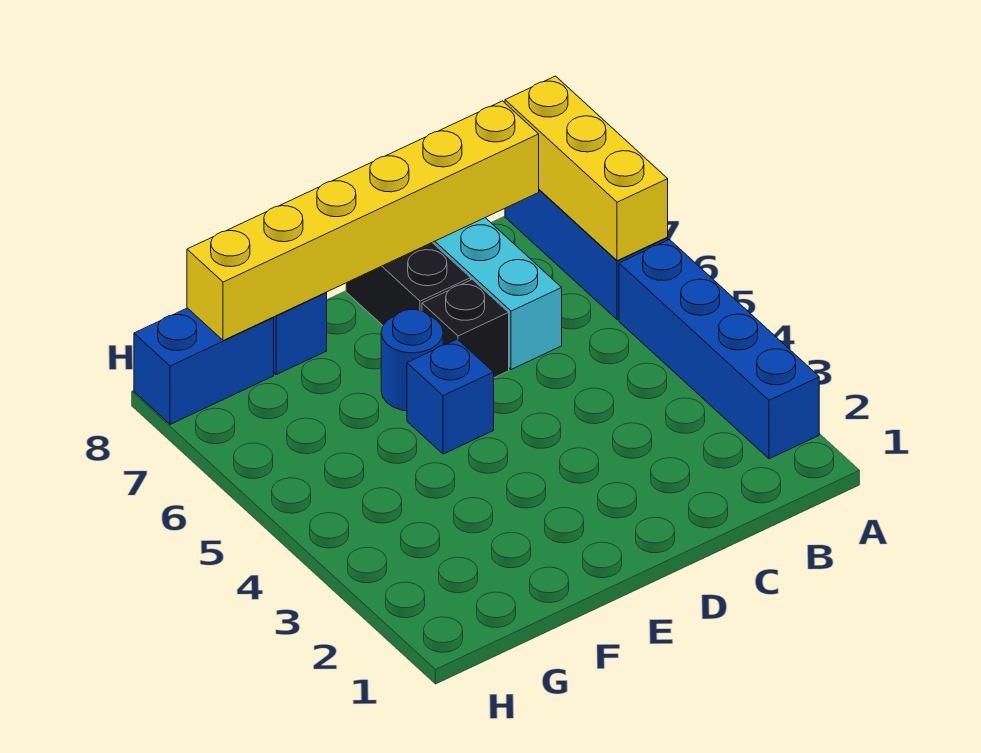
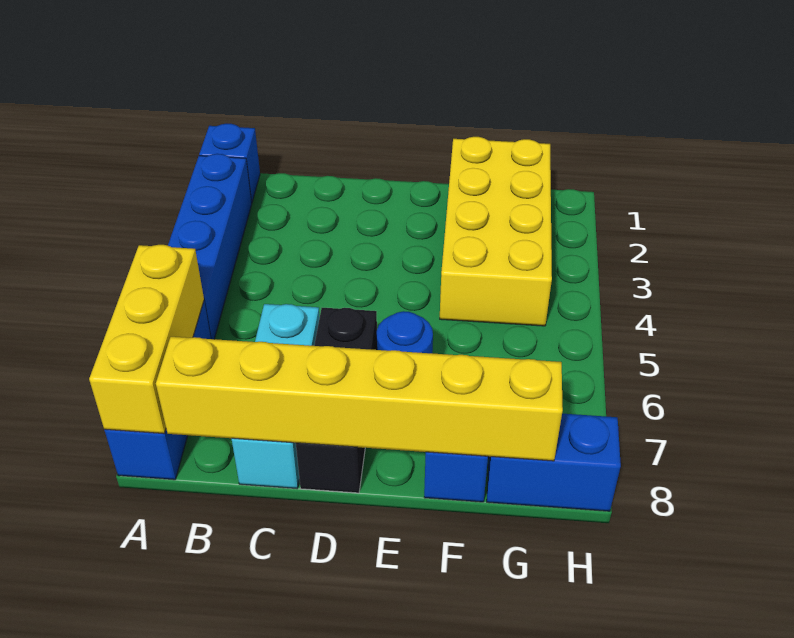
blue brick E5 level 1 -> blue brick A1 level 1
none -> yellow brick F1:G4 level 1

